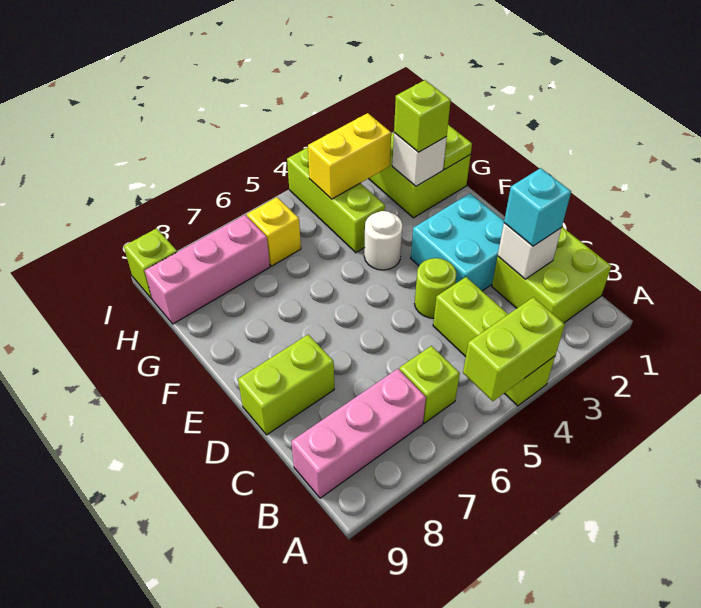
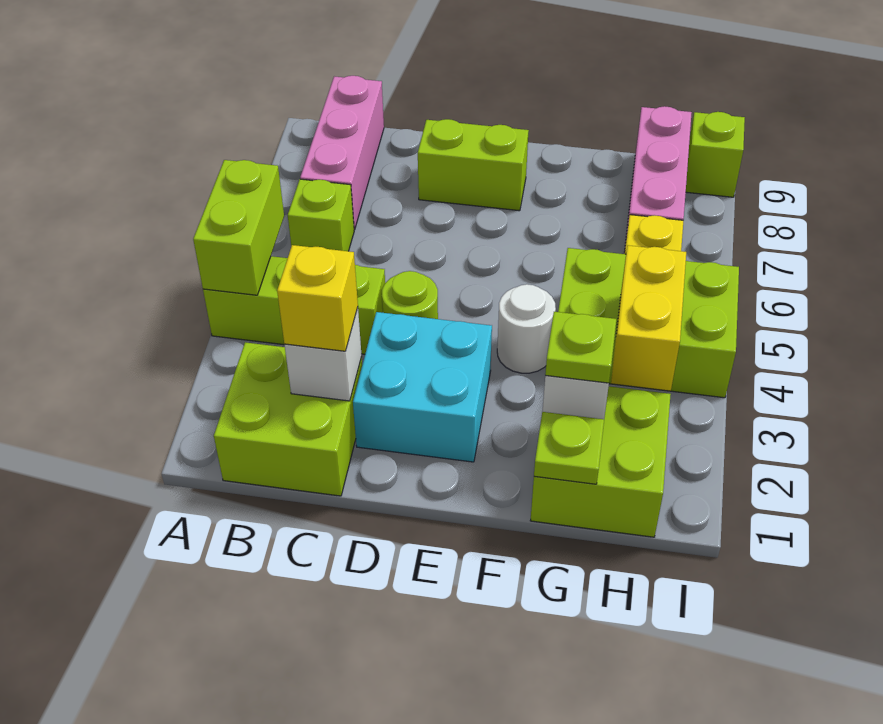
cyan brick C2 level 3 -> yellow brick C2 level 3
lime brick D8:D9 level 1 -> lime brick D8:E8 level 1
lime brick G2 level 3 -> lime plate G2 level 3
lime brick G4:I4 level 1 -> lime brick G4:I5 level 1

